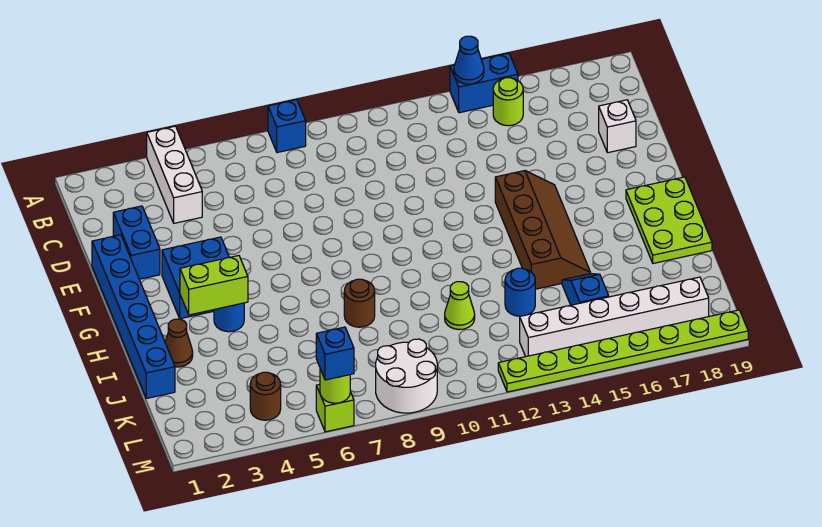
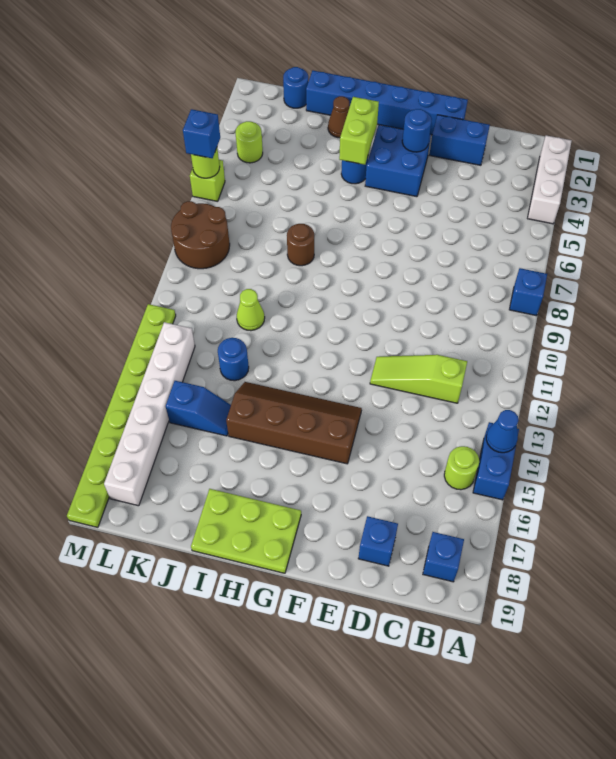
white brick A4:C4 level 1 -> white brick A2:A4 level 1
none -> blue brick B18 level 1
none -> lime slope C12:E12 level 1 top C
white brick D18 level 1 -> blue brick D18 level 1
none -> blue round brick F3 level 2
brown slope F14:I15 level 1 top 14 -> brown slope F14:I15 level 1 top 15
none -> blue round brick K1 level 1
brown round brick L4 level 1 -> lime round brick L4 level 1
white round brick L8:M9 level 1 -> brown round brick L8:M9 level 1

